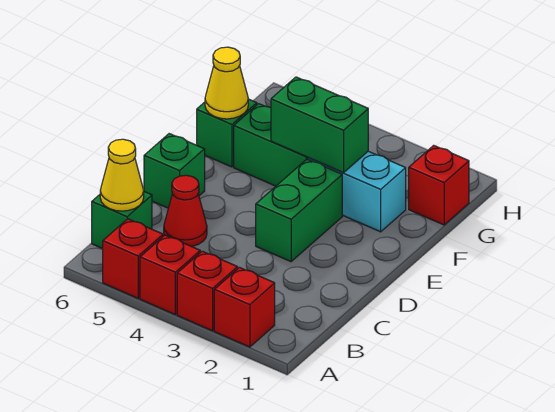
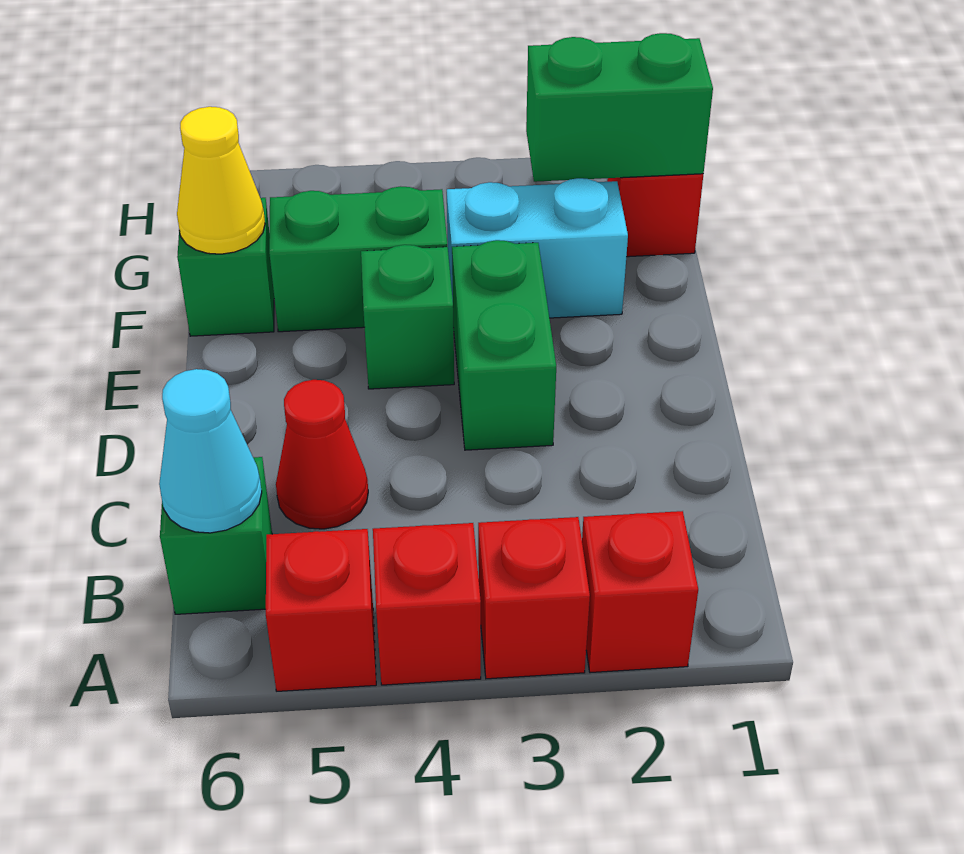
yellow cone B6 level 2 -> cyan cone B6 level 2
green brick D6 level 1 -> green brick E4 level 1
green brick F3:F4 level 2 -> green brick G1:G2 level 2

